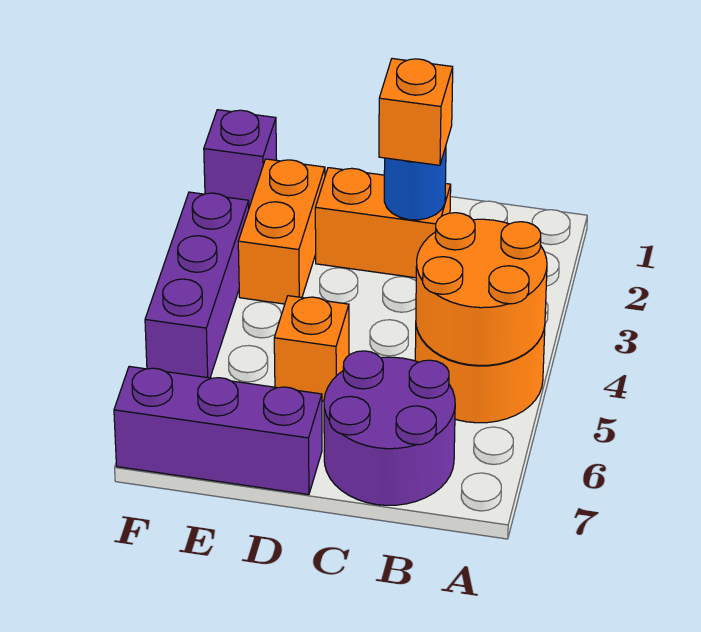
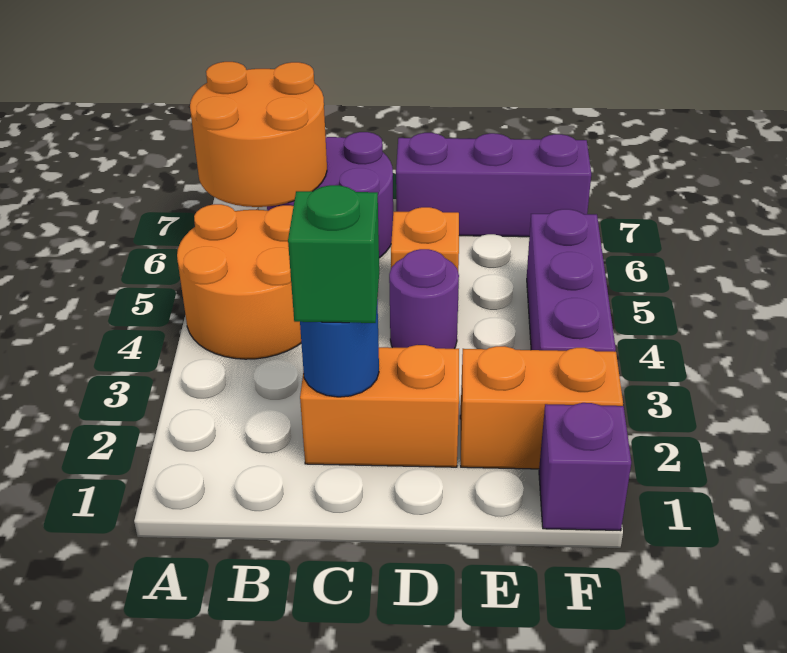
orange round brick A4:B5 level 2 -> orange round brick A6:B7 level 2
orange brick C2 level 3 -> green brick C2 level 3
none -> purple round brick D4 level 1
orange brick E2:E3 level 1 -> orange brick E2:F2 level 1

